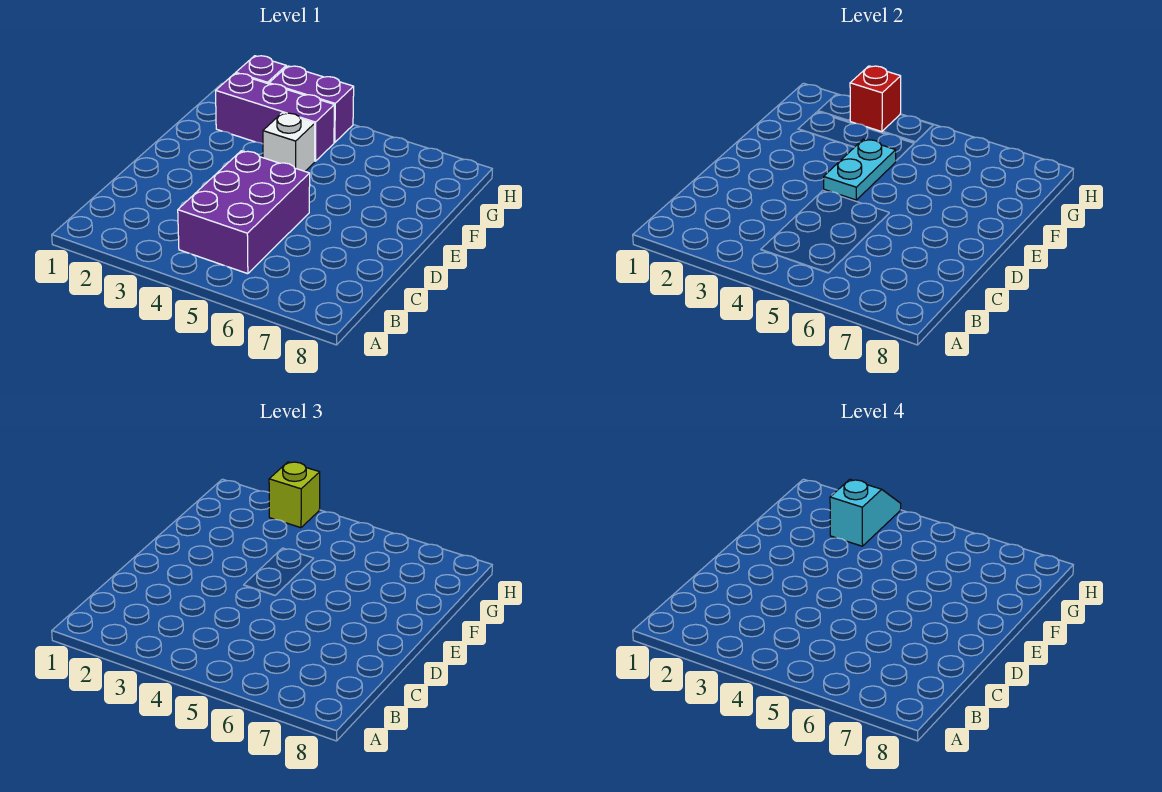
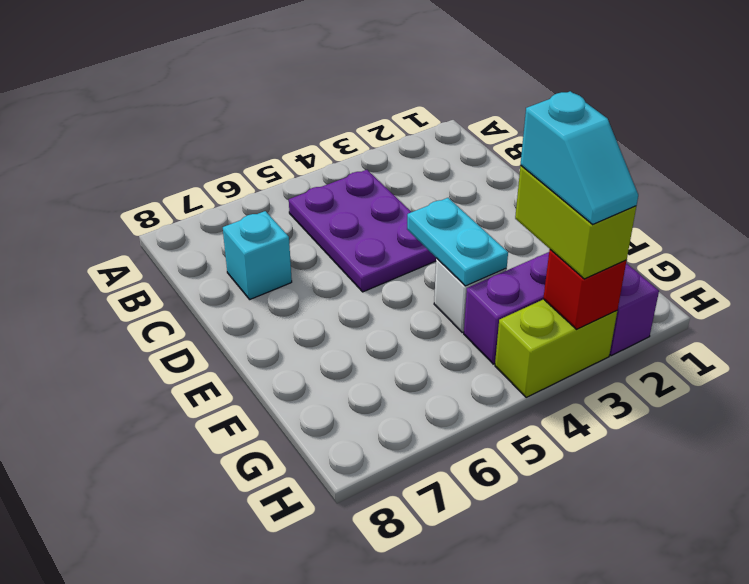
purple brick B4:D5 level 1 -> purple plate B4:D5 level 1
none -> cyan brick C7 level 1
purple brick H3:H4 level 1 -> lime brick H3:H4 level 1
lime brick H3 level 3 -> lime brick G3:H3 level 3

